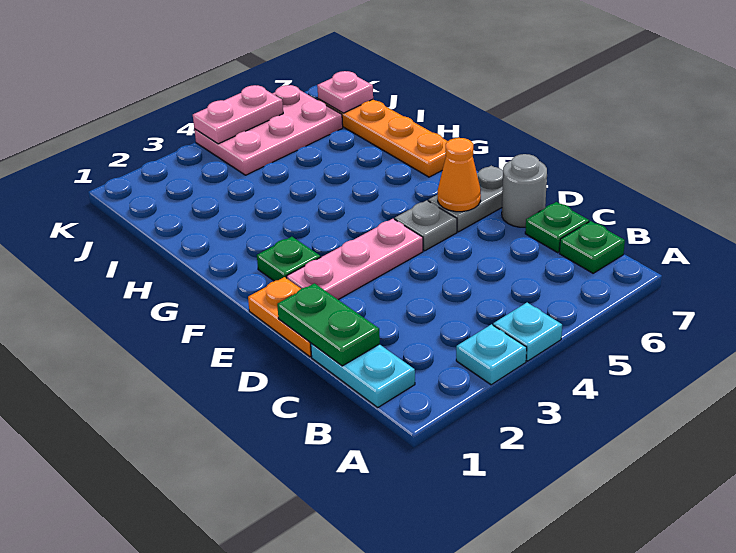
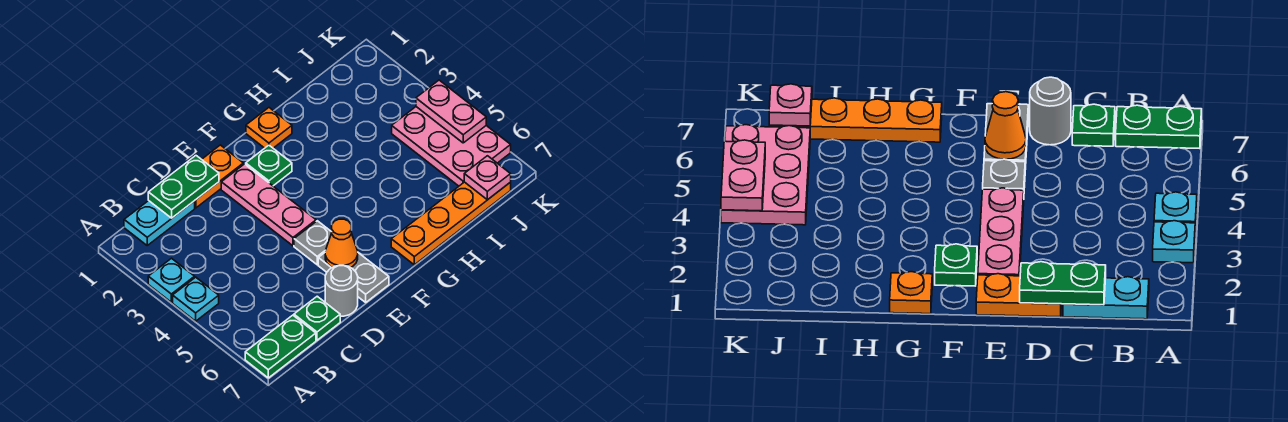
green plate B7 level 1 -> green plate A7:B7 level 1
none -> orange plate G1 level 1

